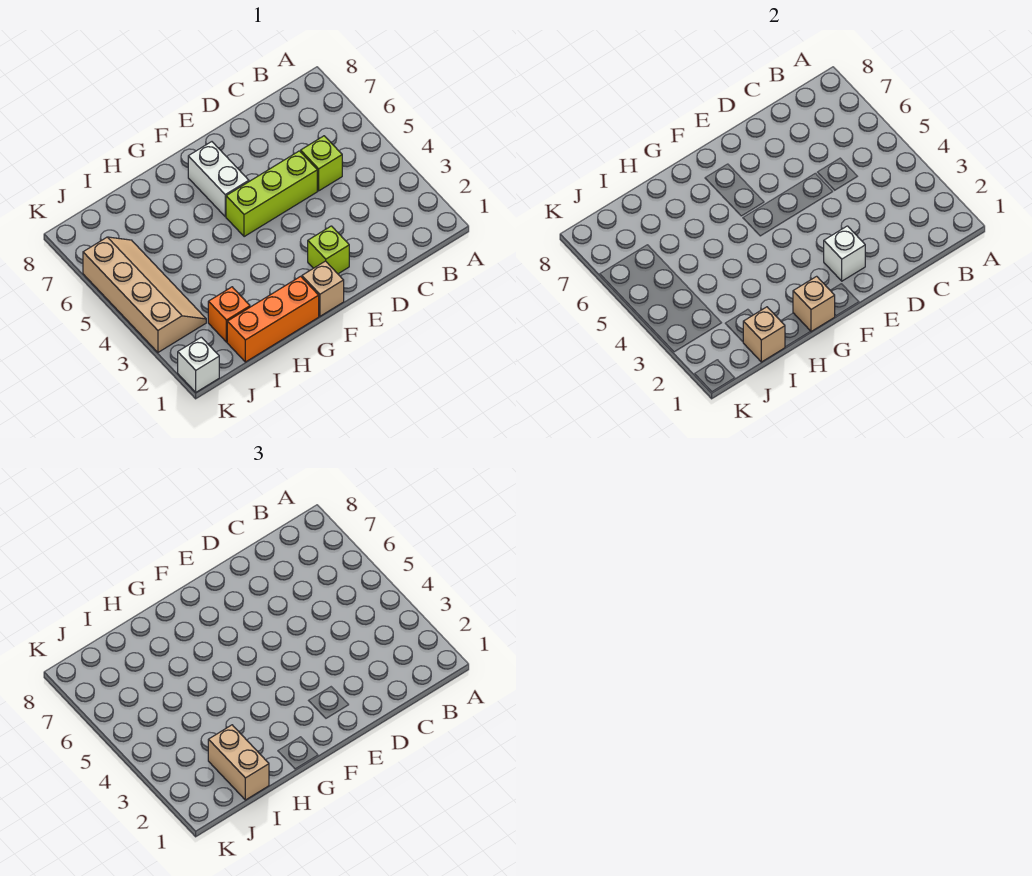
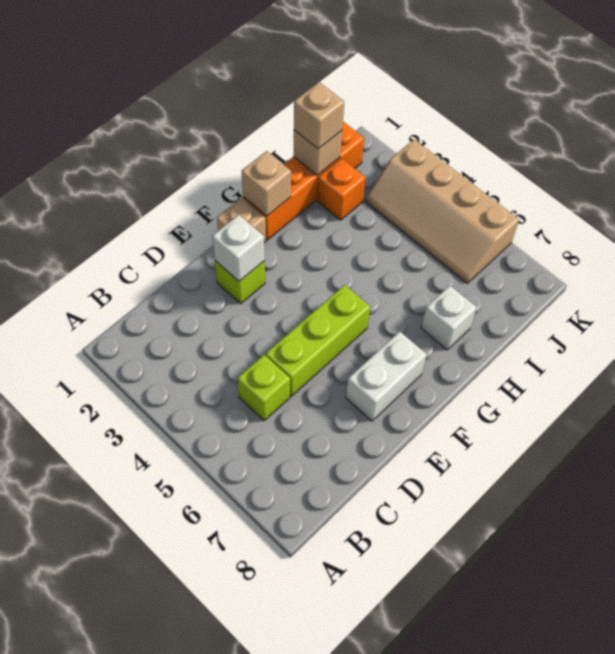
white brick F6:F7 level 1 -> white brick E7:F7 level 1
orange brick G1:I1 level 1 -> orange brick G1:J1 level 1
tan brick I1:I2 level 3 -> tan brick I1 level 3
white brick K1 level 1 -> white brick H7 level 1

